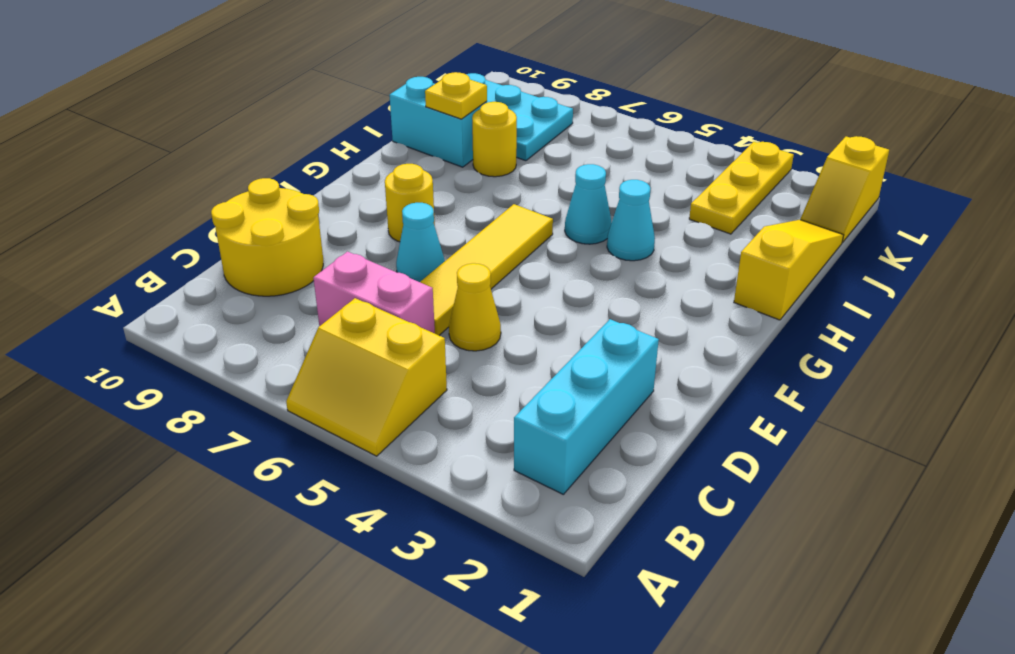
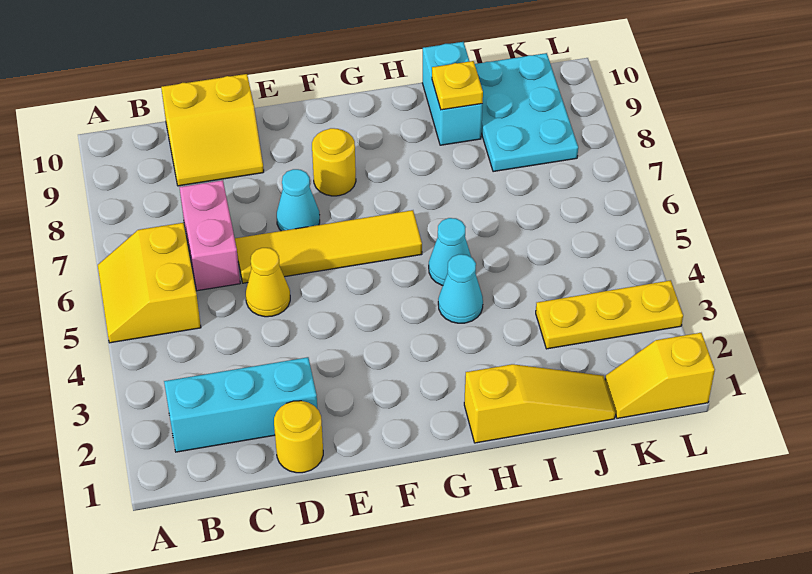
yellow round brick C9:D10 level 1 -> yellow slope C9:D10 level 1 top 10
yellow round brick I8 level 1 -> yellow round brick D1 level 1

